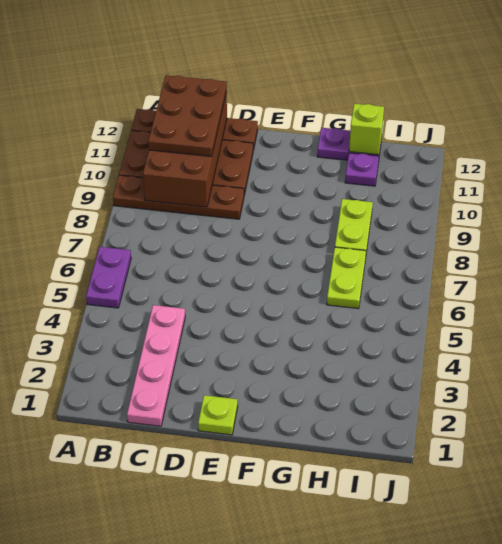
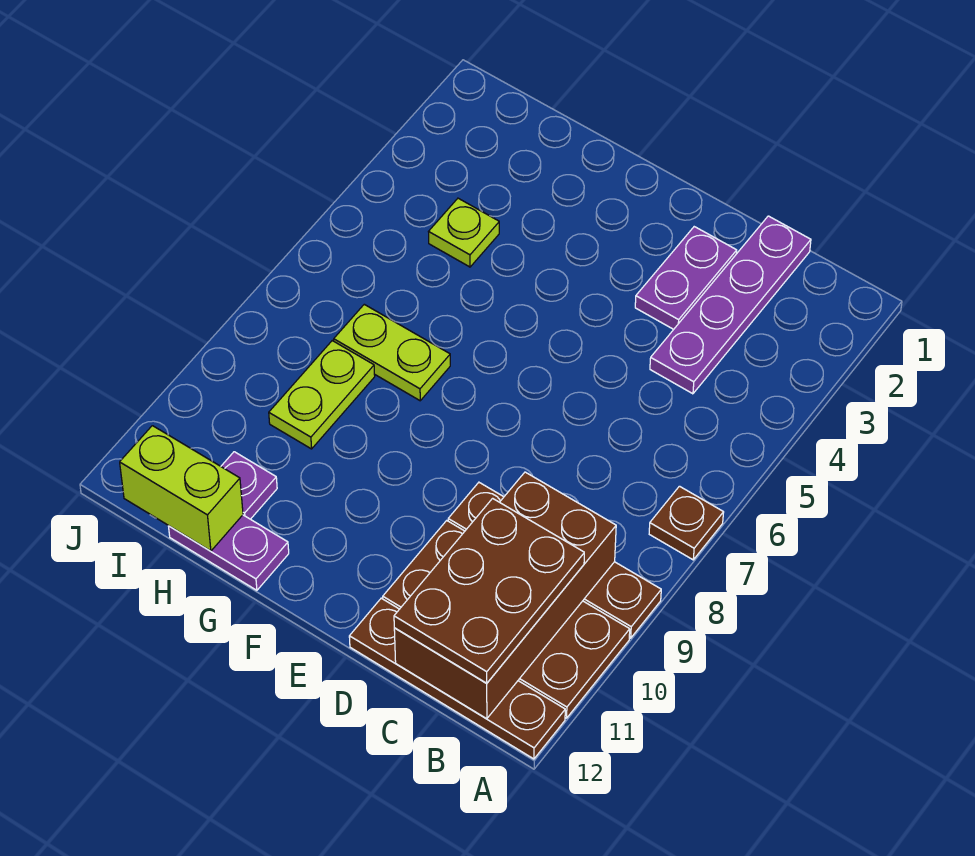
purple plate A5:A6 level 1 -> purple plate D2:D3 level 1
none -> brown plate A7 level 1
pink plate C1:C4 level 1 -> purple plate C1:C4 level 1
lime plate E1 level 1 -> lime plate H4 level 1
lime plate H6:H7 level 1 -> lime plate G7:H7 level 1
lime brick H12 level 2 -> lime brick H12:I12 level 2

